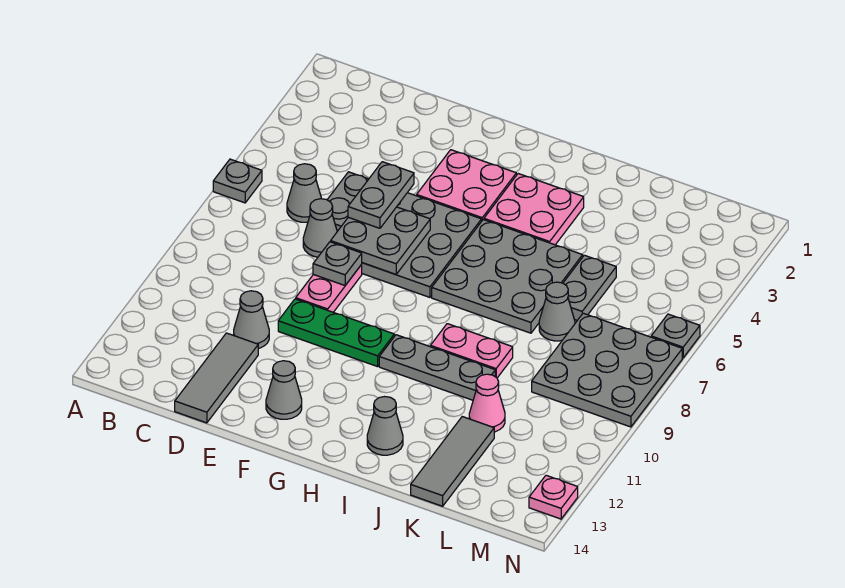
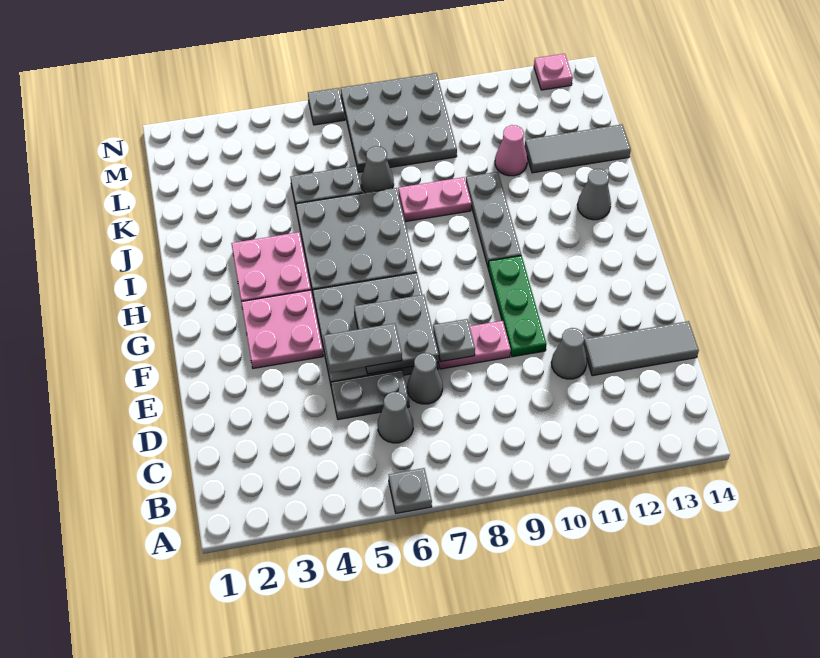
grey cone F13 level 1 -> none
pink plate I9:J9 level 1 -> pink plate J8:J9 level 1

